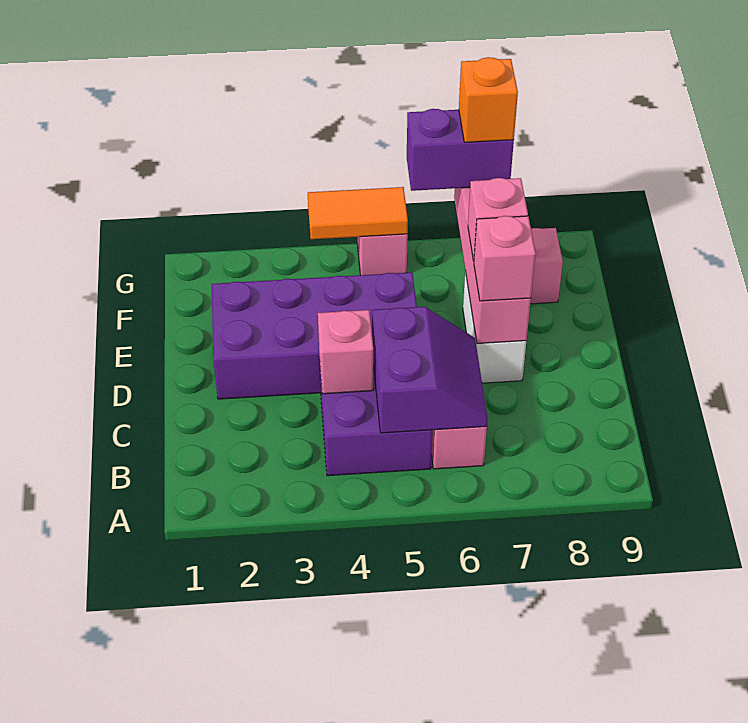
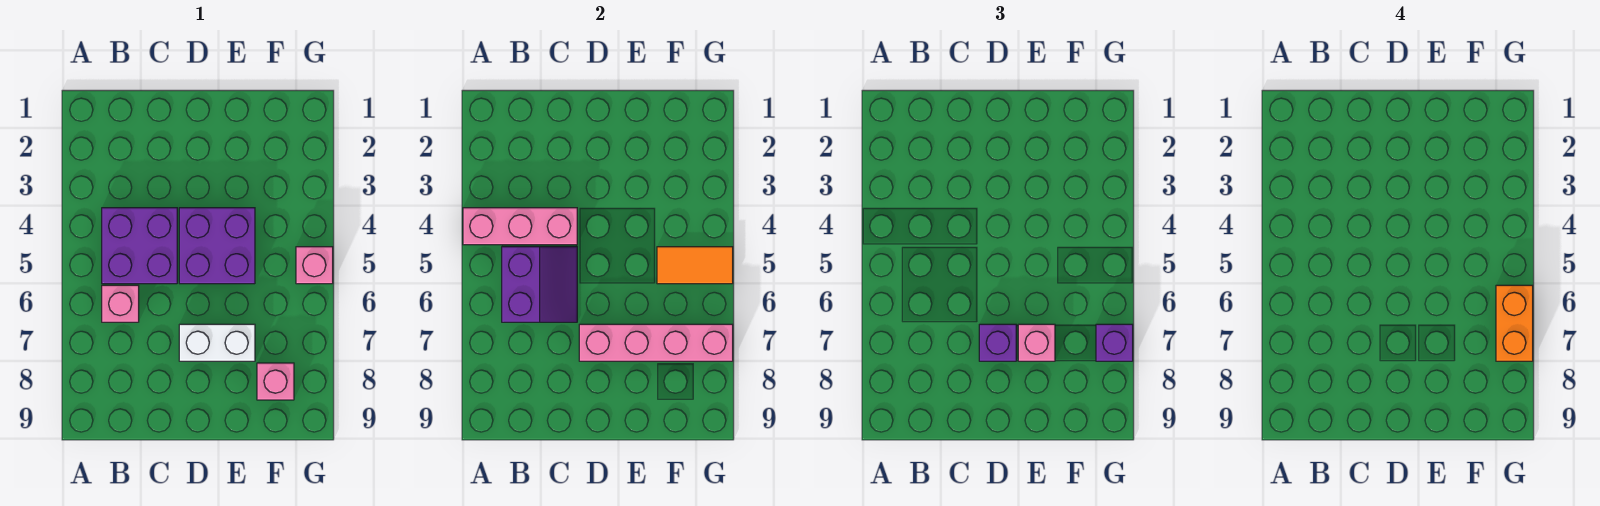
purple slope B5:C6 level 2 top 5 -> purple slope B5:C6 level 2 top B
pink brick C4 level 2 -> pink brick A4:C4 level 2
purple brick D2:E5 level 1 -> purple brick D4:E5 level 1
pink brick D7 level 3 -> purple brick D7 level 3
orange tile G4:G5 level 2 -> orange tile F5:G5 level 2
purple brick G6:G7 level 3 -> purple brick G7 level 3
orange brick G7 level 4 -> orange brick G6:G7 level 4

